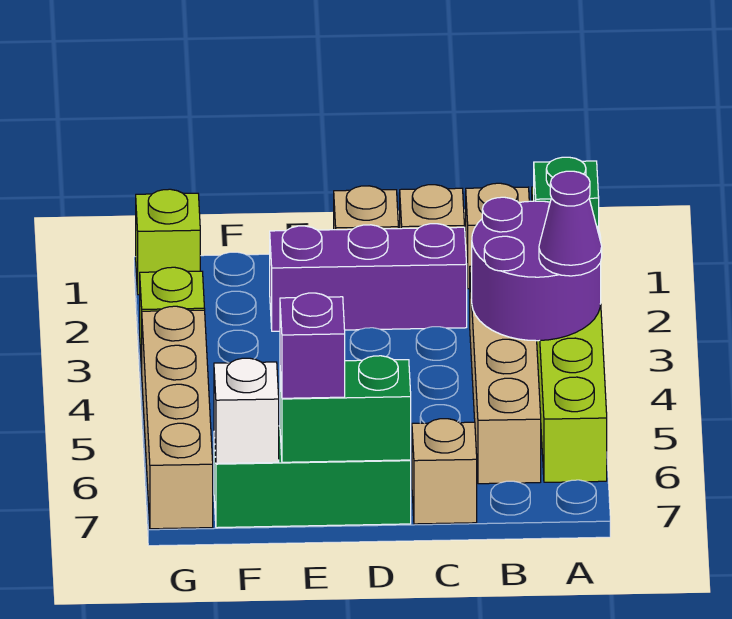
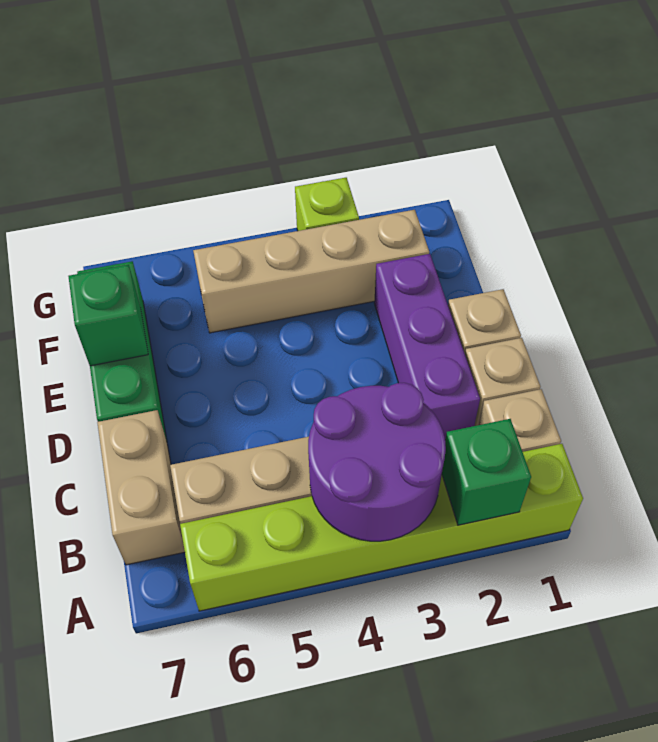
purple cone A4 level 3 -> none
tan brick C7 level 1 -> tan brick B7:C7 level 1
green brick D7:E7 level 2 -> green brick E7 level 2
purple brick E7 level 3 -> none
white brick F7 level 2 -> none
lime brick G1 level 1 -> none
tan brick G4:G7 level 1 -> tan brick F2:F5 level 1

